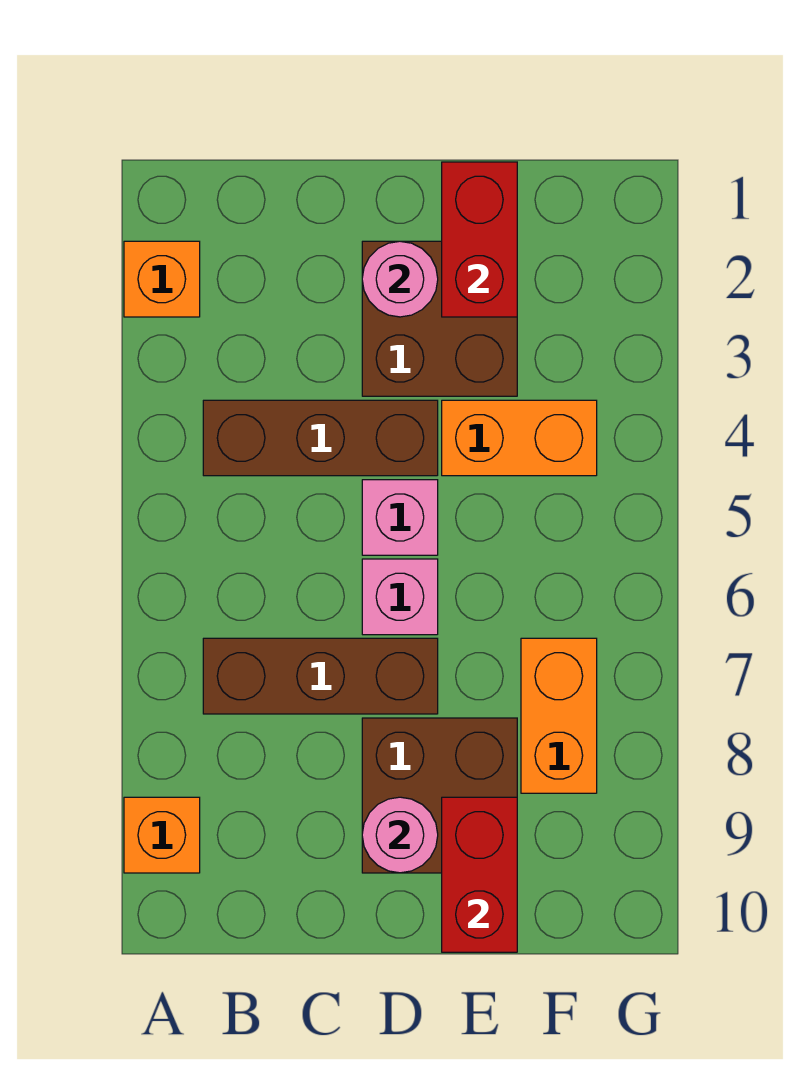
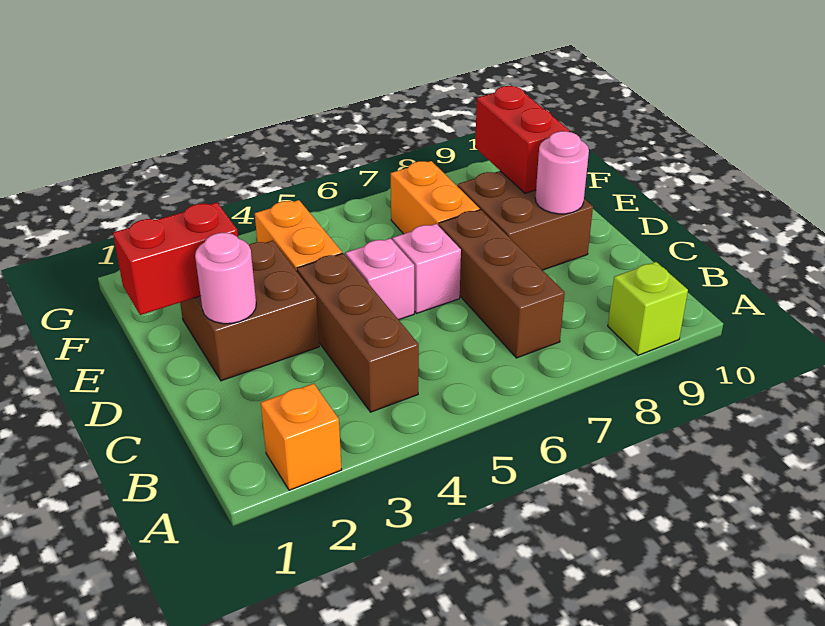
orange brick A9 level 1 -> lime brick A9 level 1
red brick E9:E10 level 2 -> red brick E9:F9 level 2
orange brick F7:F8 level 1 -> orange brick E7:F7 level 1

